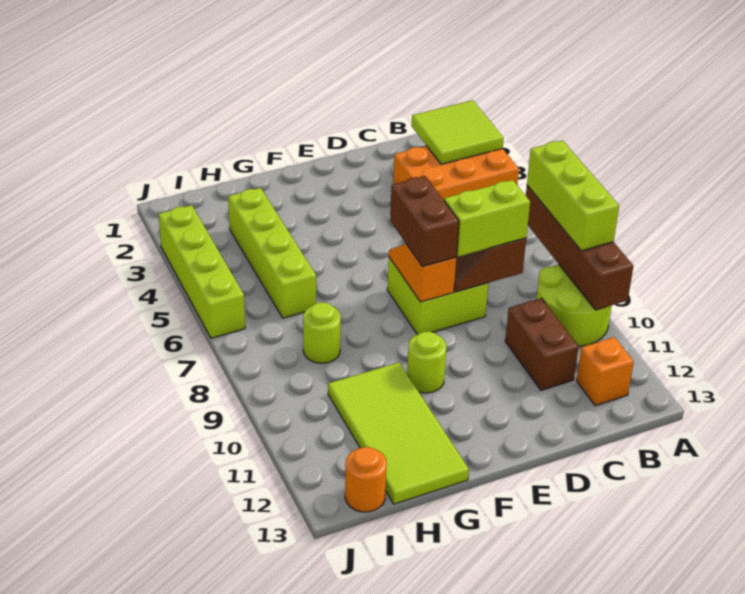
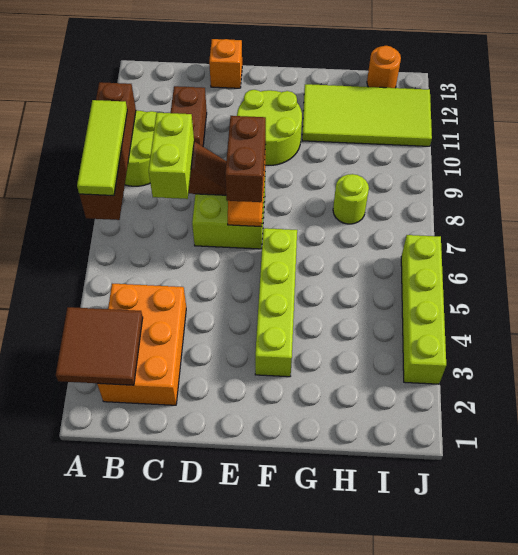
lime tile A2:B3 level 2 -> brown tile A2:B3 level 2
orange brick A3:C4 level 1 -> orange brick B2:C4 level 1
lime brick A7:A9 level 3 -> lime tile A7:A9 level 3
orange brick B12 level 1 -> orange brick D13 level 1
lime brick C8:D8 level 3 -> lime brick C7:C8 level 3
lime round brick F10 level 1 -> lime round brick E10:F11 level 1
lime tile G10:H13 level 1 -> lime tile G11:J12 level 1
lime brick H3:H6 level 1 -> lime brick F3:F6 level 1

